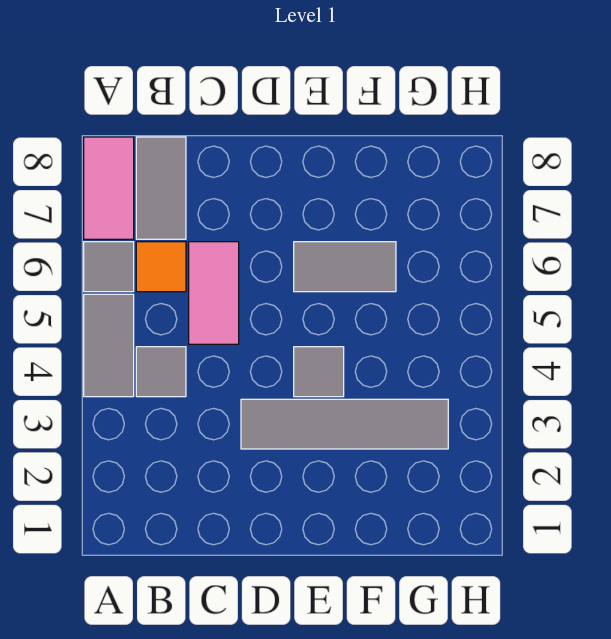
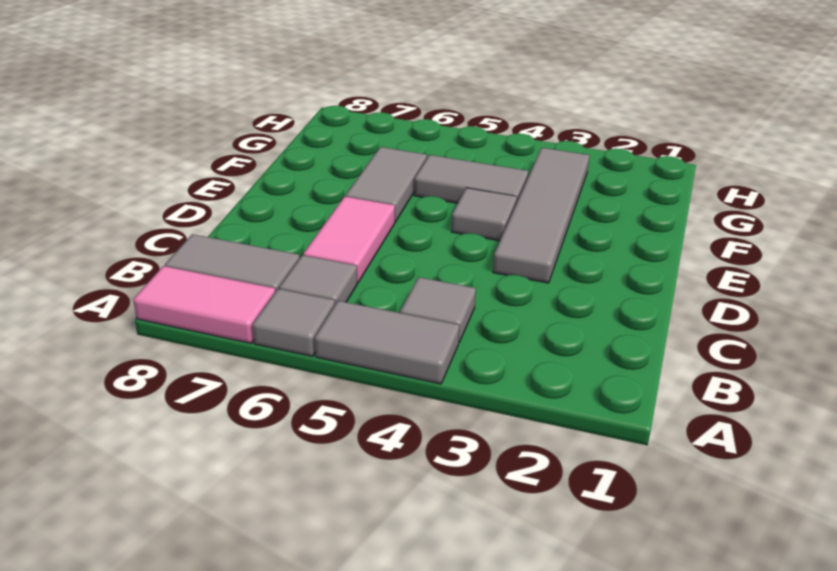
orange tile B6 level 1 -> grey tile B6 level 1
pink tile C5:C6 level 1 -> pink tile C6:D6 level 1
none -> grey tile F4:F5 level 1

